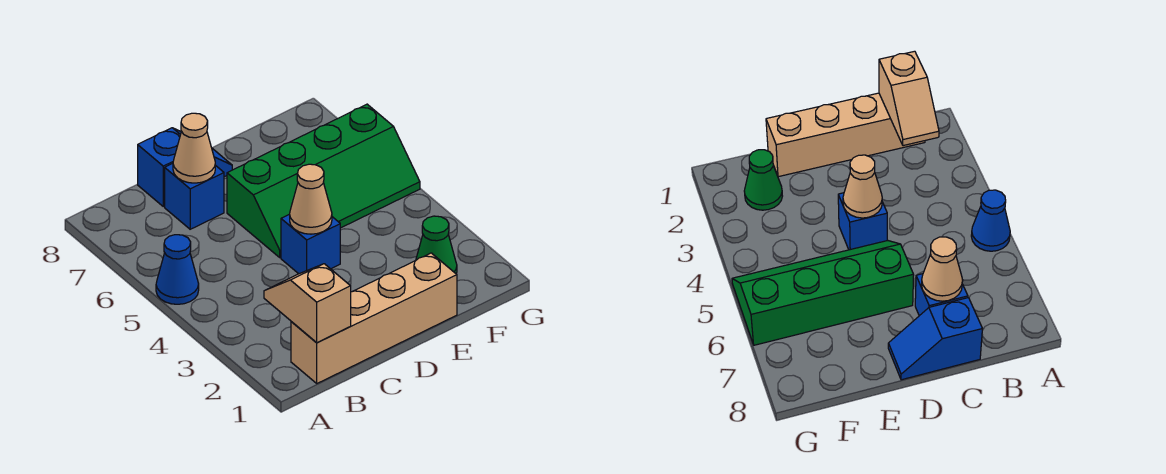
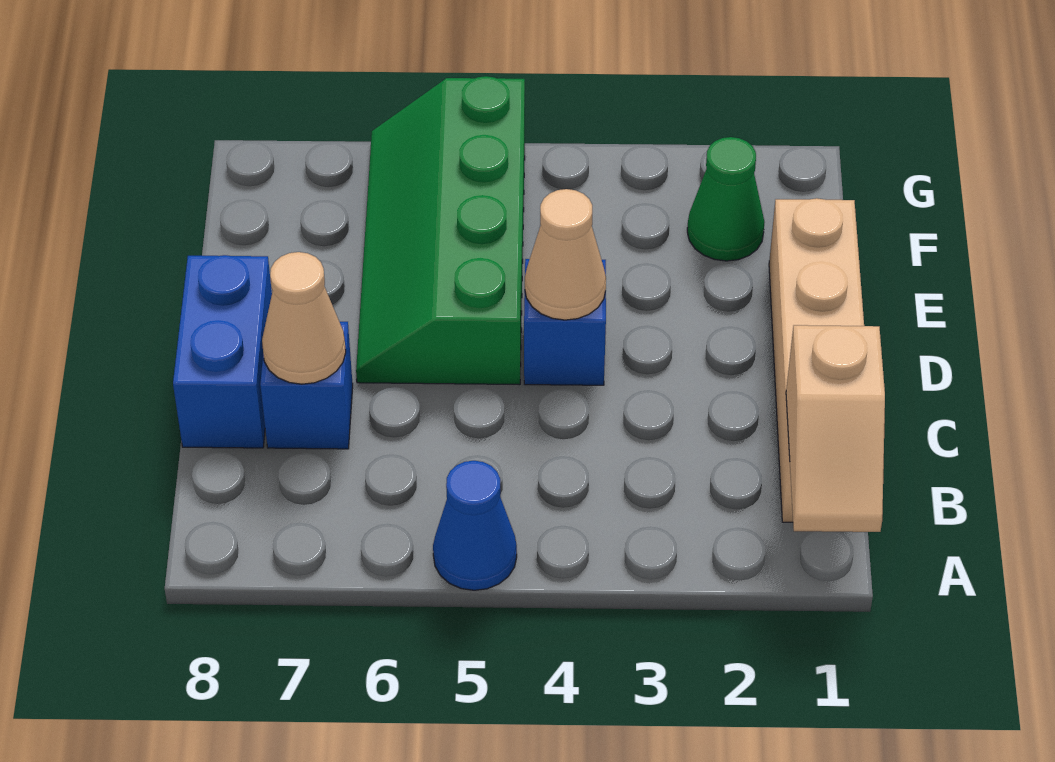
tan slope B1:B2 level 2 top 1 -> tan slope A1:B1 level 2 top B
blue slope C8:D8 level 1 top C -> blue brick C8:D8 level 1
green slope D5:G6 level 1 top 6 -> green slope D5:G6 level 1 top 5

